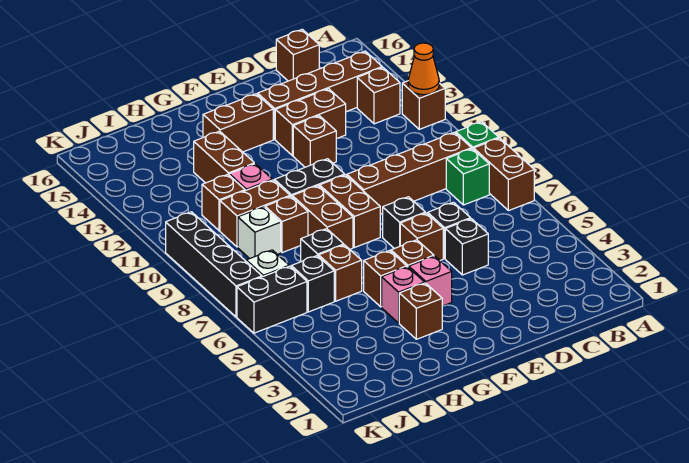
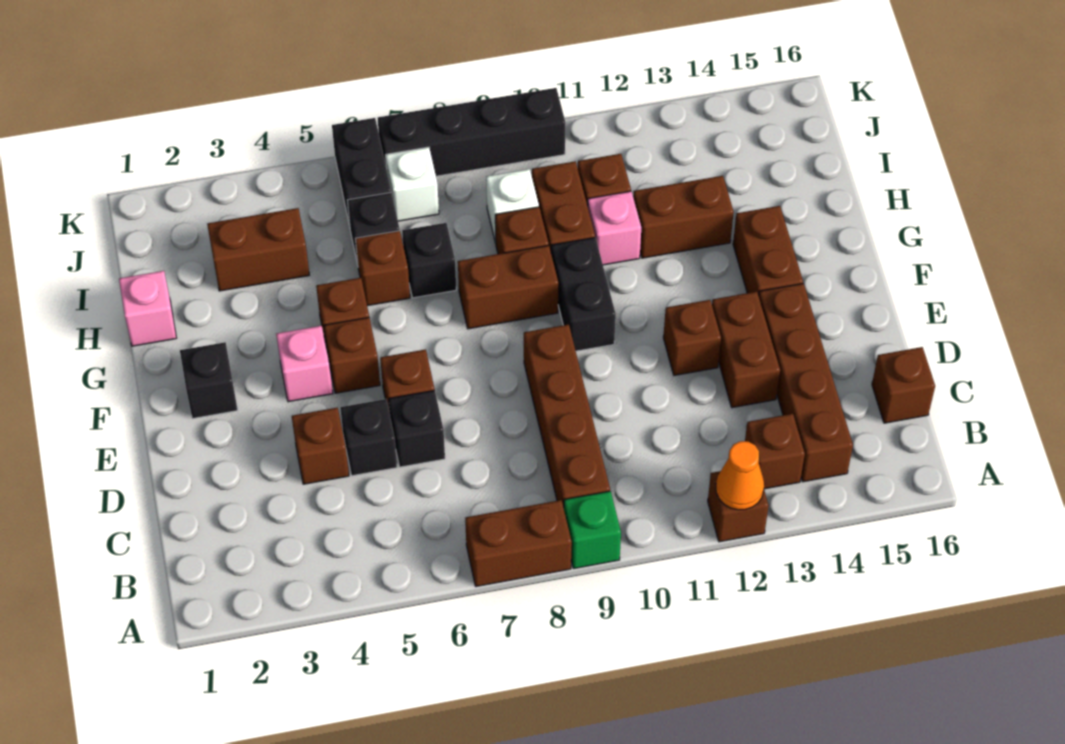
green brick B8 level 1 -> none
black brick E7 level 1 -> black brick F2 level 1
brown brick F8:F9 level 1 -> brown brick I3:I4 level 1
brown brick G3 level 1 -> brown brick D4 level 1
pink brick G4 level 1 -> pink brick H1 level 1

